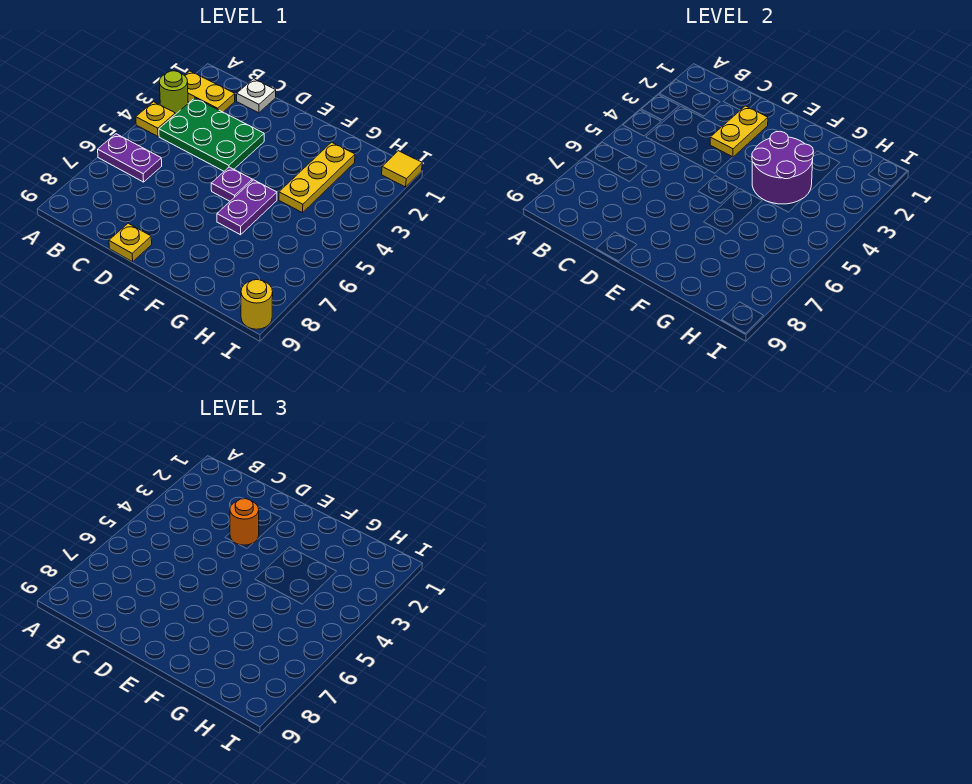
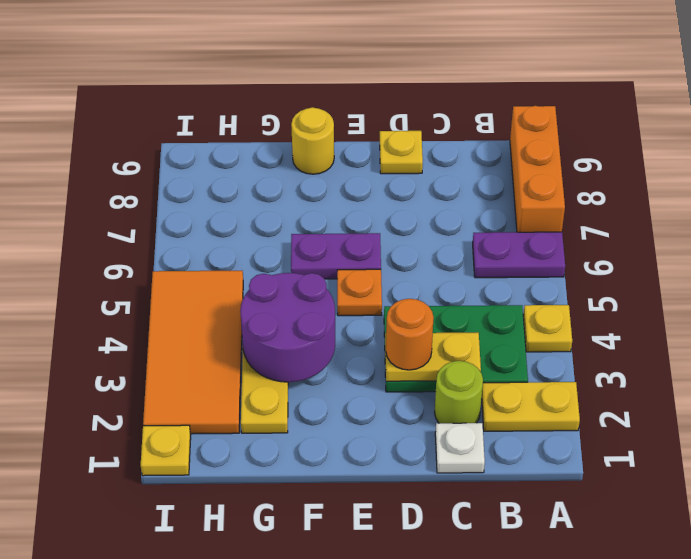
lime round brick A3 level 1 -> lime round brick C2 level 1
none -> orange brick A7:A9 level 1
yellow plate D2:D3 level 2 -> yellow plate C3:D3 level 2
purple plate E5 level 1 -> orange plate E5 level 1
purple plate F5:F6 level 1 -> purple plate E6:F6 level 1
none -> orange tile H2:I5 level 1
yellow tile I1 level 1 -> yellow plate I1 level 1
yellow round brick I9 level 1 -> yellow round brick F9 level 1

